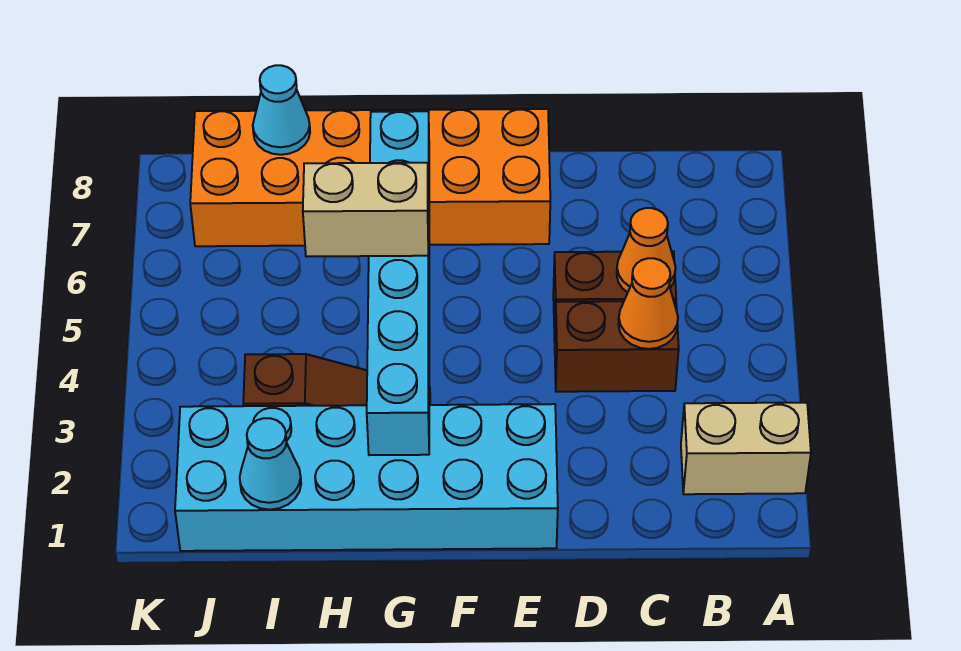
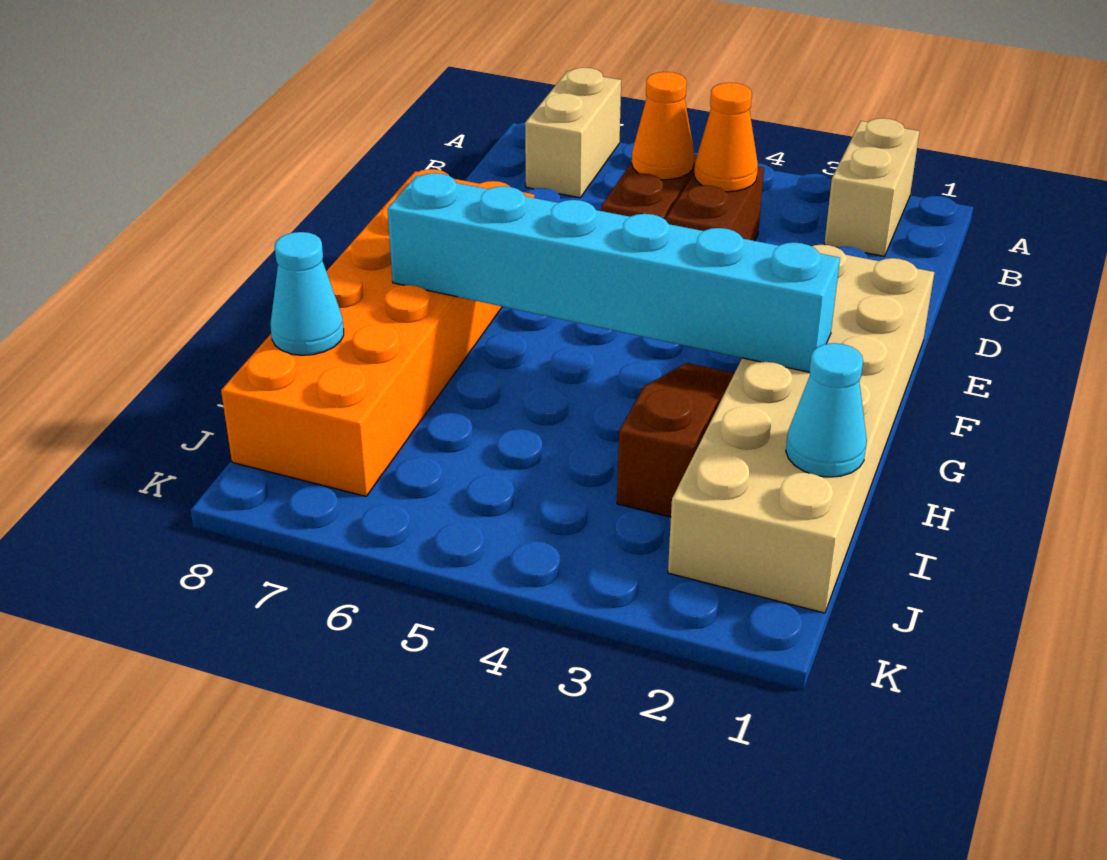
cyan brick E1:J2 level 1 -> tan brick E1:J2 level 1
tan brick G5:H5 level 3 -> tan brick A7:B7 level 1

